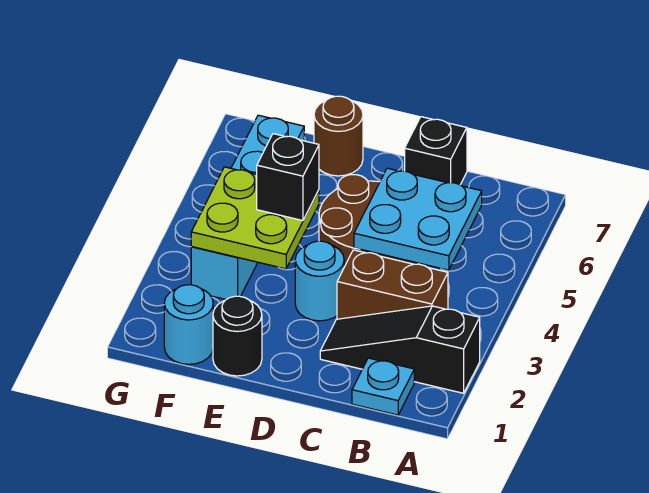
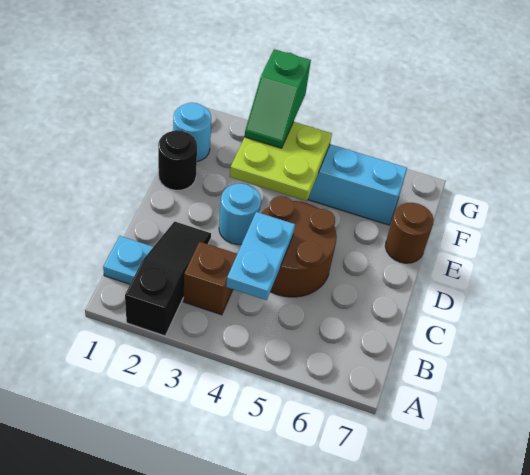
brown brick B3:C3 level 1 -> brown brick B3 level 1
cyan plate B4:C5 level 2 -> cyan plate B4:C4 level 2
black brick C7 level 1 -> none
black brick E4 level 3 -> none
none -> green slope F3:G3 level 3 top G

